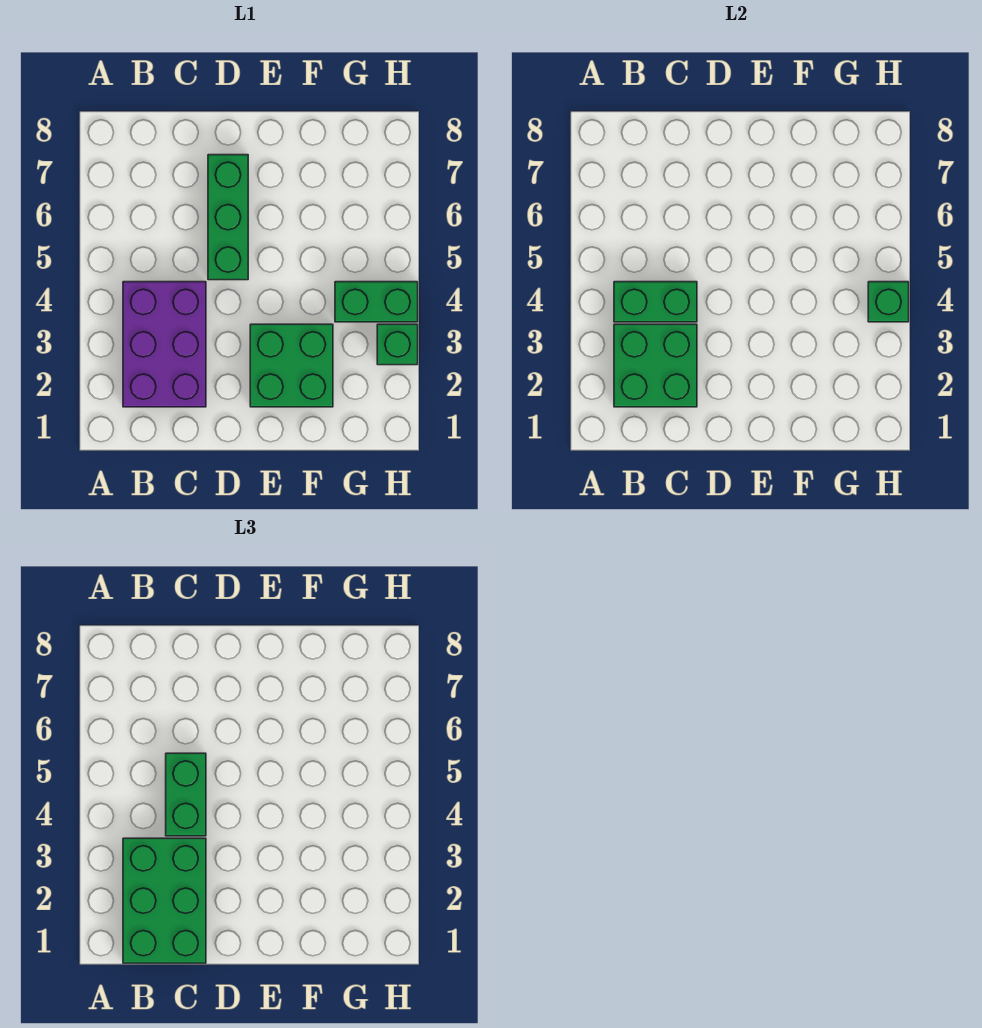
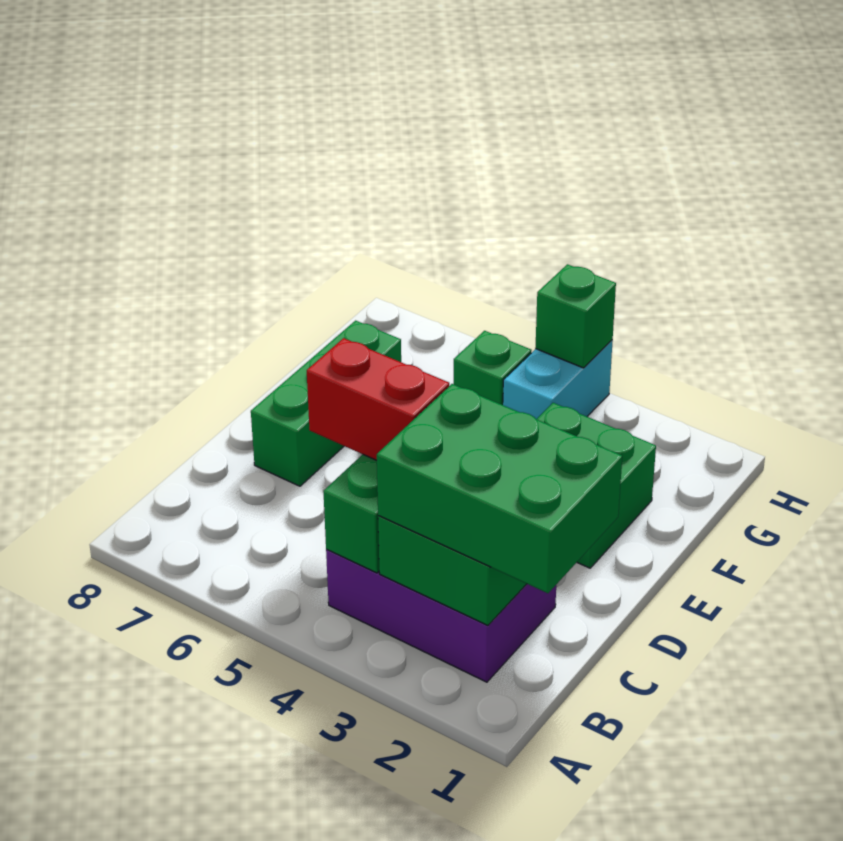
green brick C4:C5 level 3 -> red brick C4:C5 level 3
green brick D5:D7 level 1 -> green brick D7:F7 level 1
green brick G4:H4 level 1 -> cyan brick G4:H4 level 1
green brick H3 level 1 -> green brick G5 level 1

